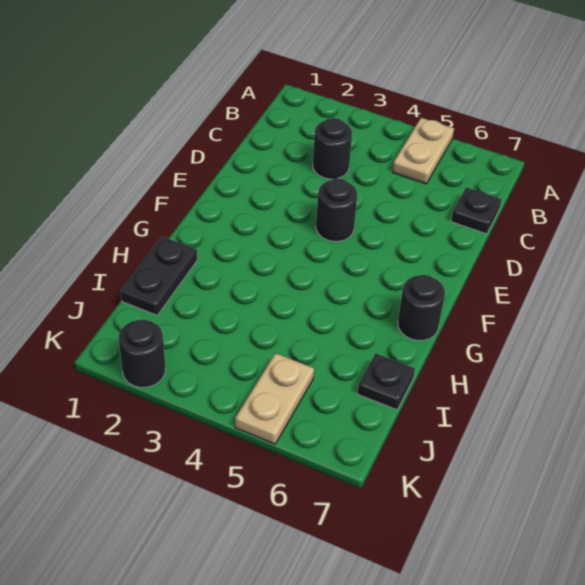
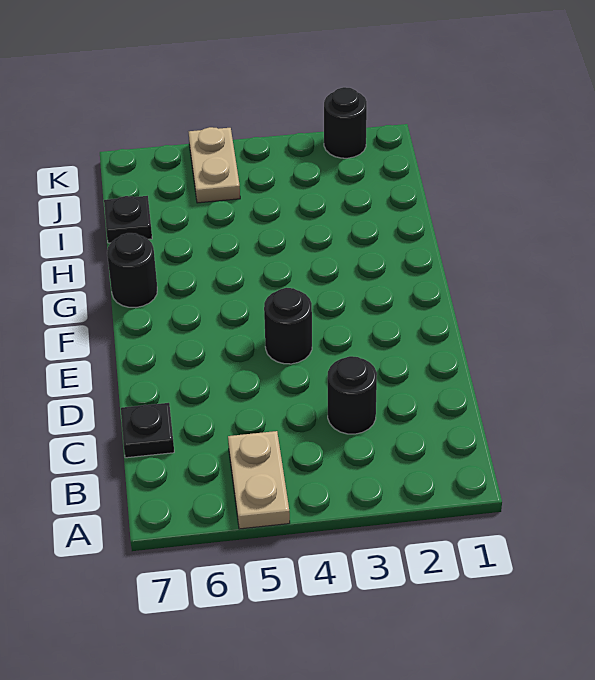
black plate H1:I1 level 1 -> none

